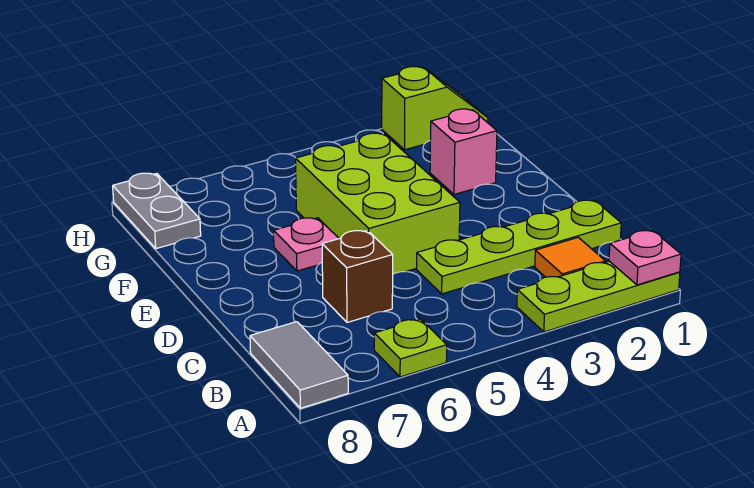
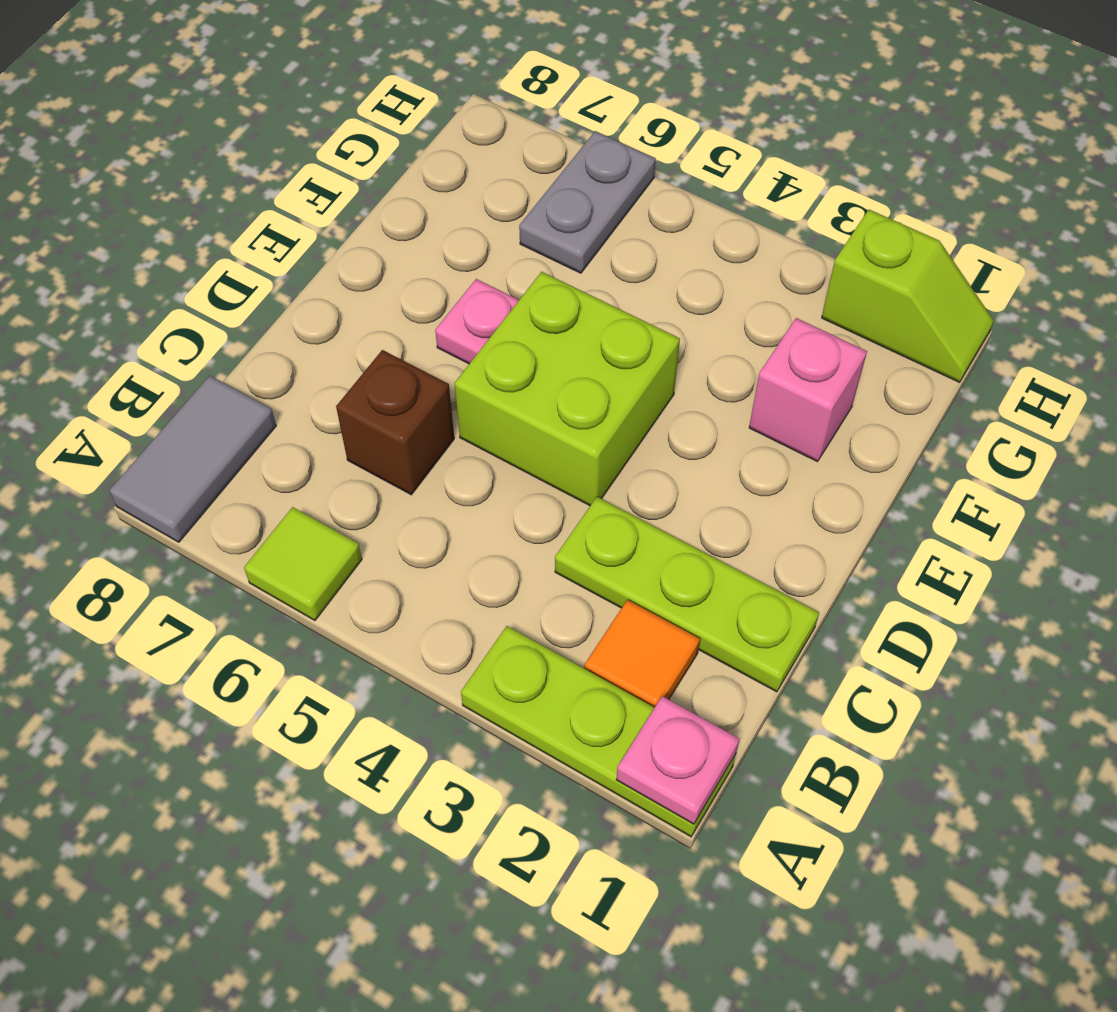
lime plate A6 level 1 -> lime tile A6 level 1
lime plate C1:C4 level 1 -> lime plate C1:C3 level 1
lime brick D4:F5 level 1 -> lime brick D4:E5 level 1
grey plate G8:H8 level 1 -> grey plate G6:H6 level 1

